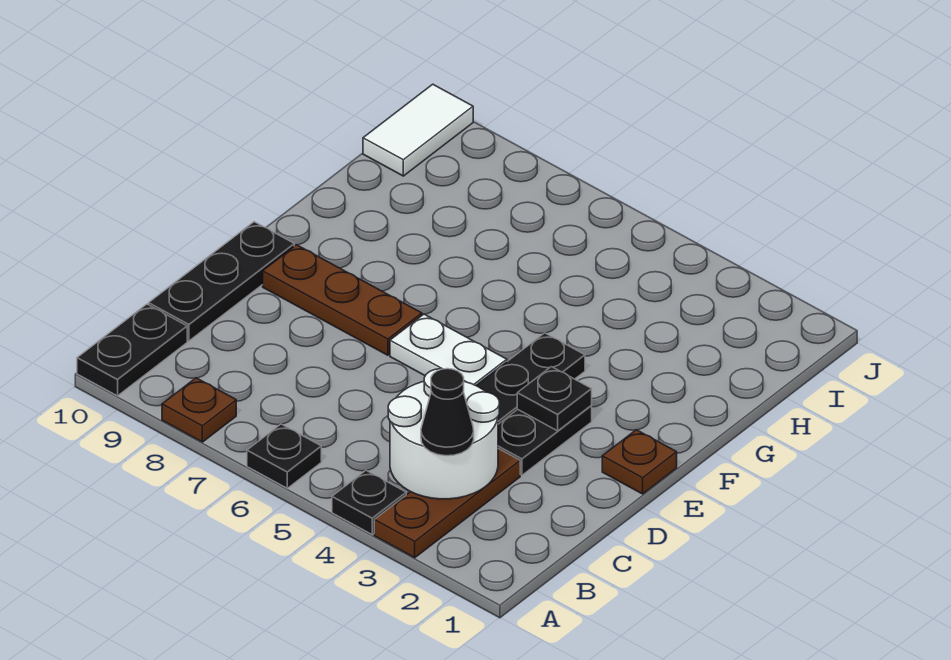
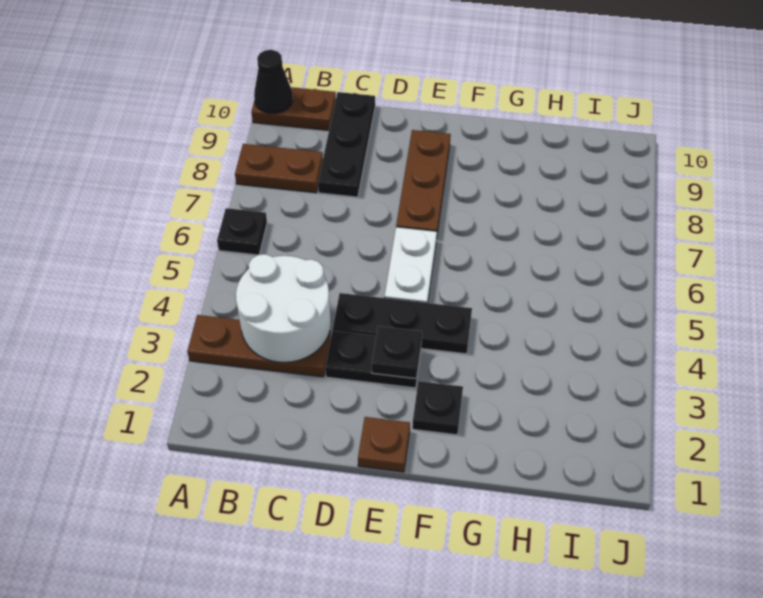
black plate A4 level 1 -> black plate F2 level 1
brown plate A8 level 1 -> brown plate A8:B8 level 1
black plate A10:B10 level 1 -> brown plate A10:B10 level 1
black cone B3 level 3 -> black cone A10 level 2
black plate C10:E10 level 1 -> black plate C8:C10 level 1
white tile I10:J10 level 1 -> none

